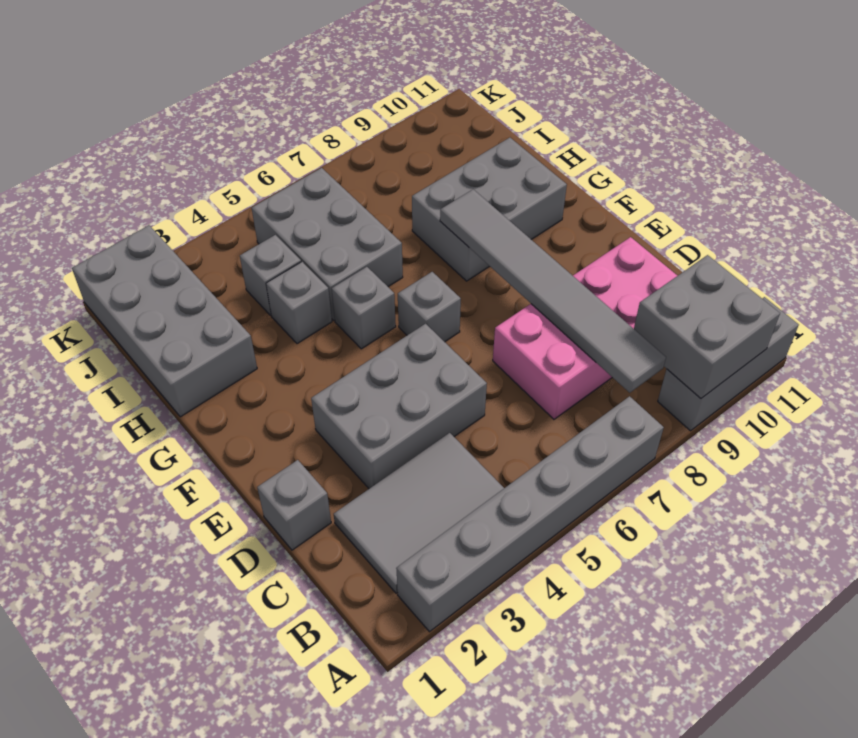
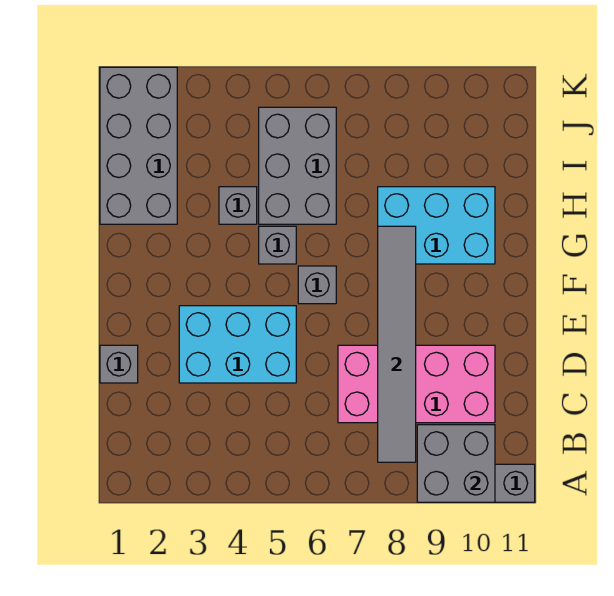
grey brick A2:A7 level 1 -> none
grey tile B2:C4 level 1 -> none
grey brick D3:E5 level 1 -> cyan brick D3:E5 level 1
grey brick G8:H10 level 1 -> cyan brick G8:H10 level 1
grey brick I4 level 1 -> none

